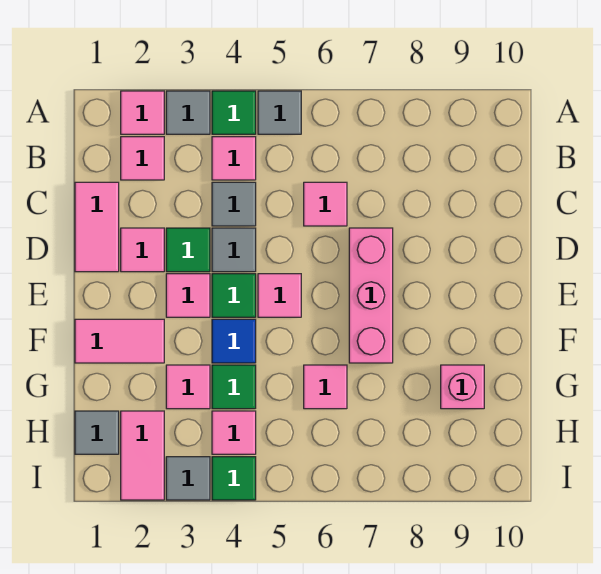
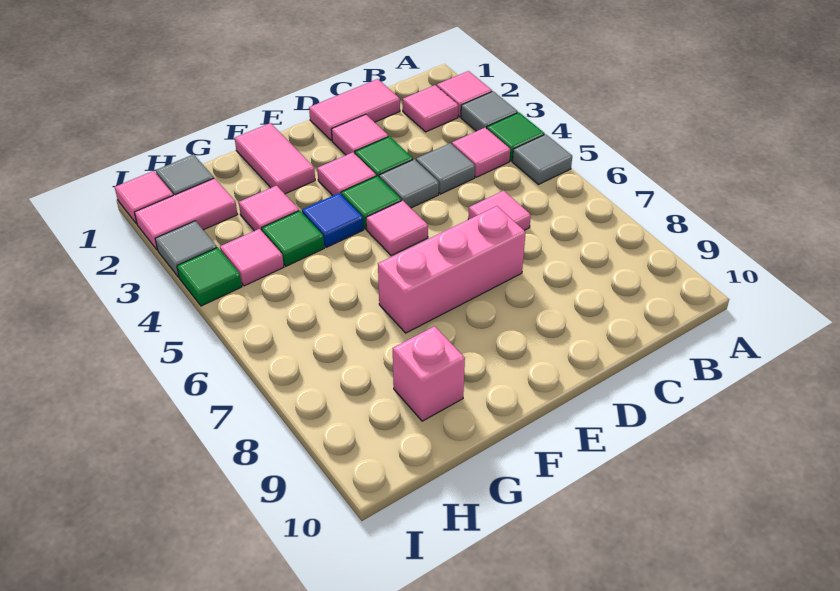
pink tile G6 level 1 -> pink tile I1 level 1

